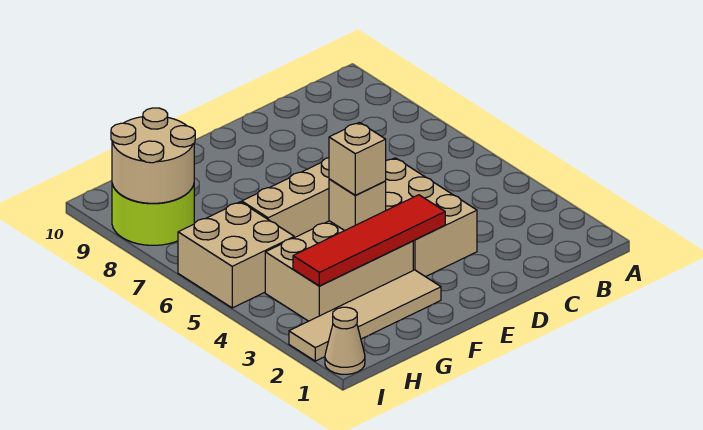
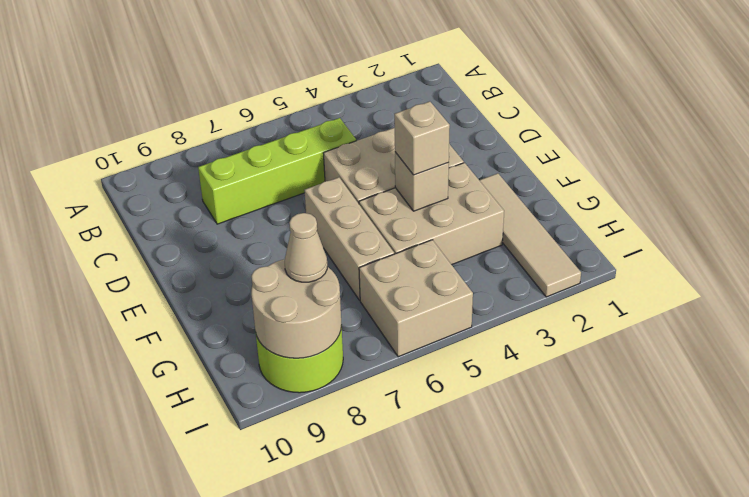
none -> lime brick C5:C8 level 1
red tile E3:H3 level 2 -> none
tan brick F3:H4 level 1 -> tan brick F3:G5 level 1
tan cone I1 level 1 -> tan cone H8 level 3

